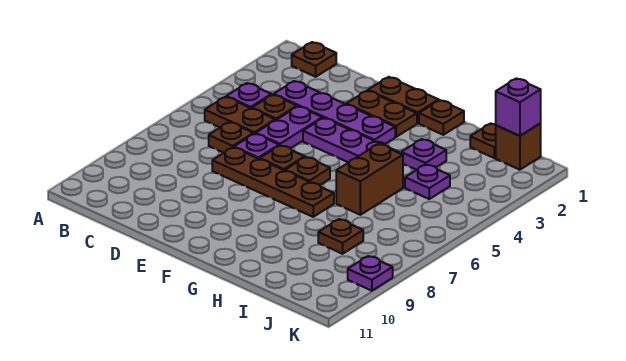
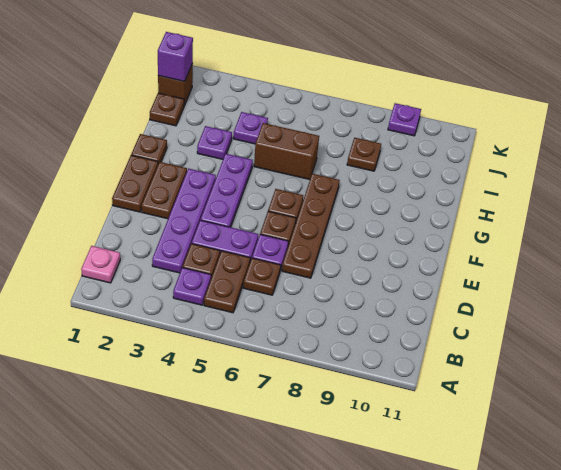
brown plate B1 level 1 -> pink plate B1 level 1

